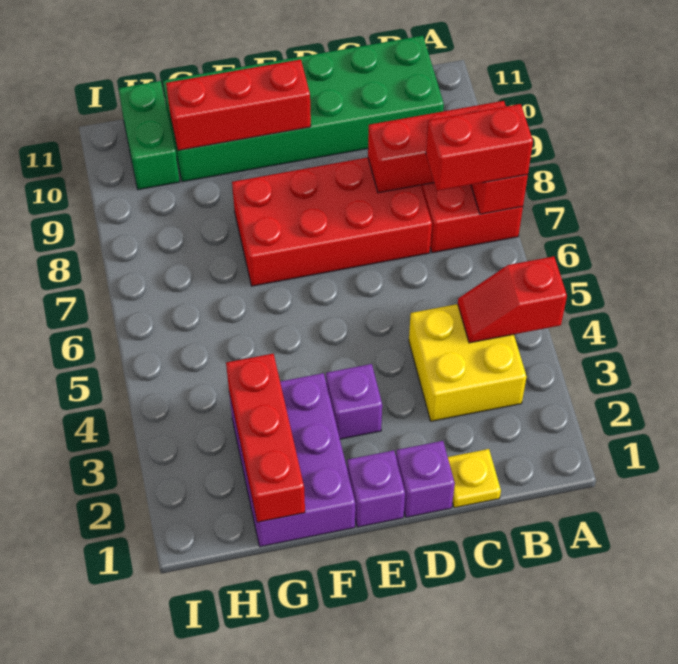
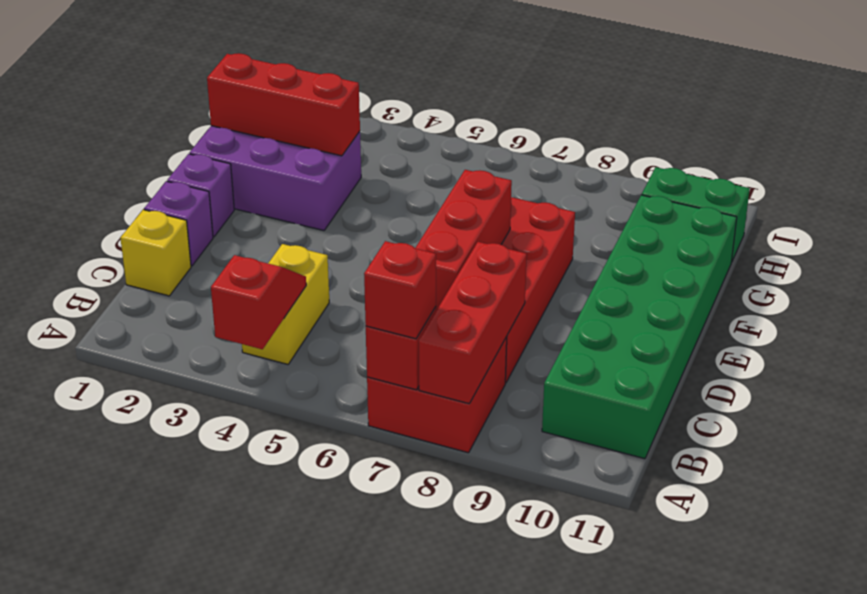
red brick A7:B7 level 3 -> red brick A7 level 3
yellow brick B3:C4 level 1 -> yellow brick B4:C4 level 1
yellow plate C1 level 1 -> yellow brick C1 level 1
purple brick E3 level 1 -> none
red brick E10:G10 level 2 -> red brick C7:E7 level 2

